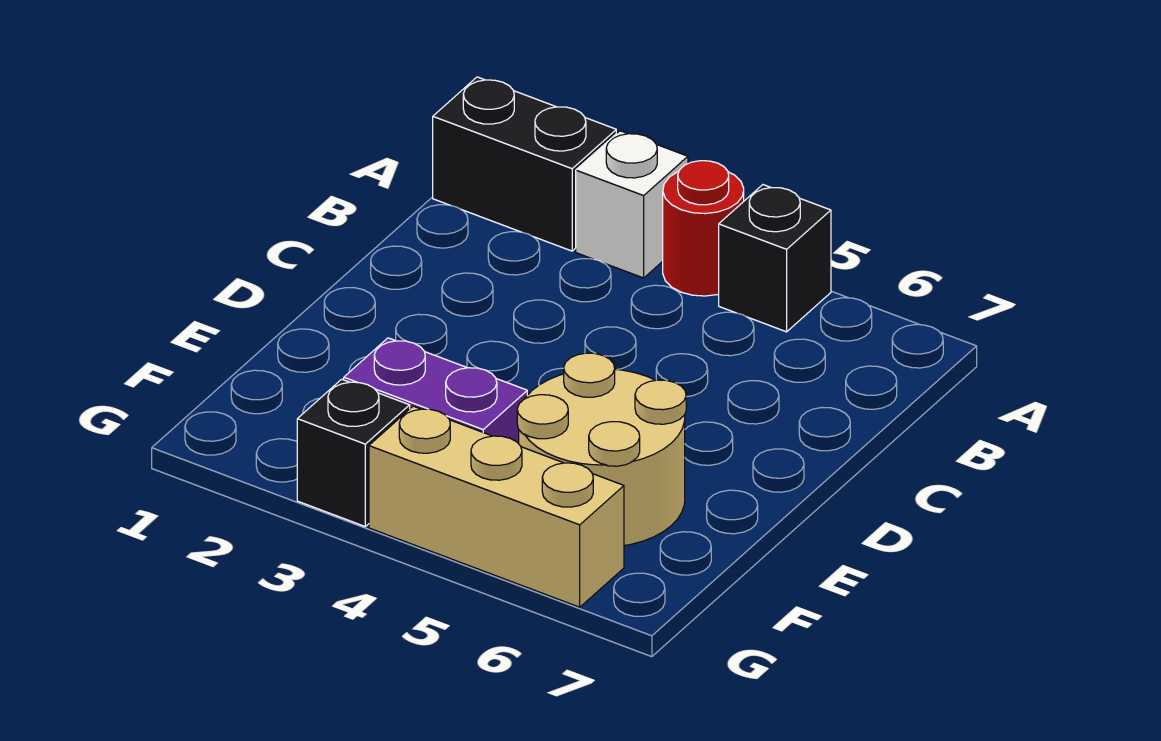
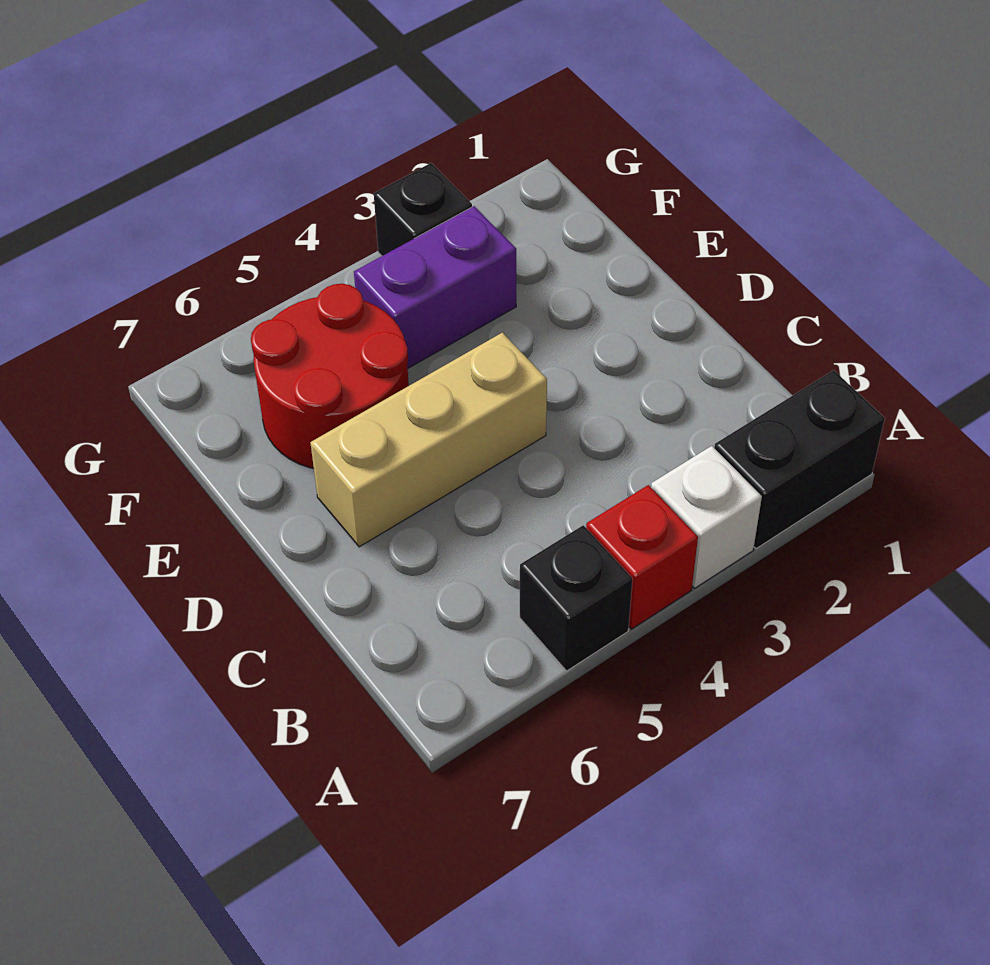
red round brick A4 level 1 -> red brick A4 level 1
tan round brick E5:F6 level 1 -> red round brick E5:F6 level 1
tan brick G4:G6 level 1 -> tan brick D4:D6 level 1

